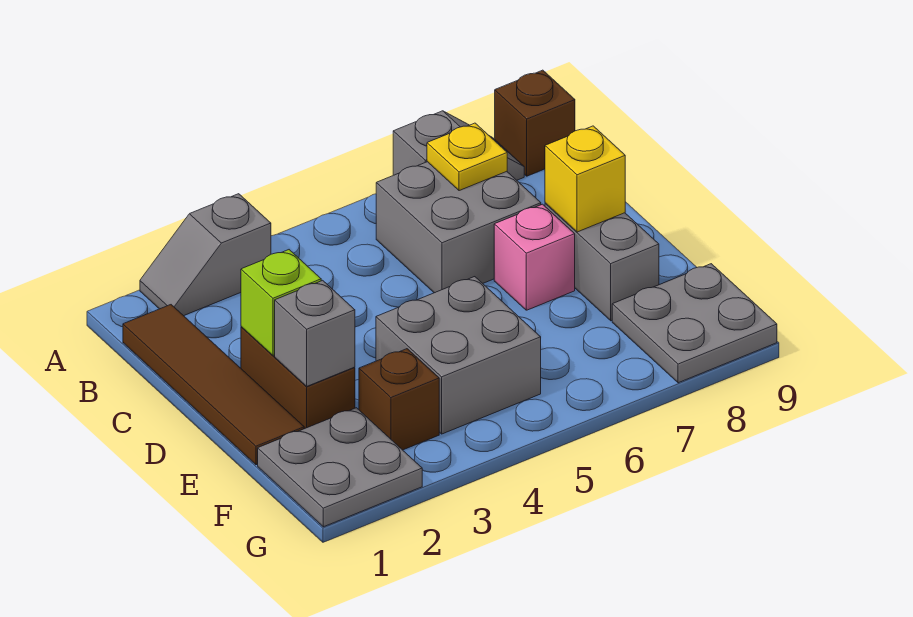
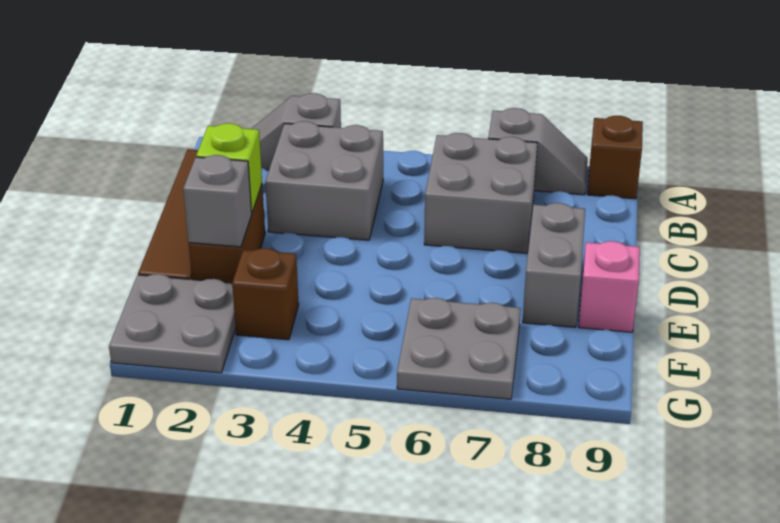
yellow plate B7 level 2 -> none
pink brick D7 level 1 -> pink brick E9 level 1
yellow brick D8 level 2 -> none
grey brick E4:F5 level 1 -> grey brick B3:C4 level 1
grey plate F8:G9 level 1 -> grey plate F6:G7 level 1

